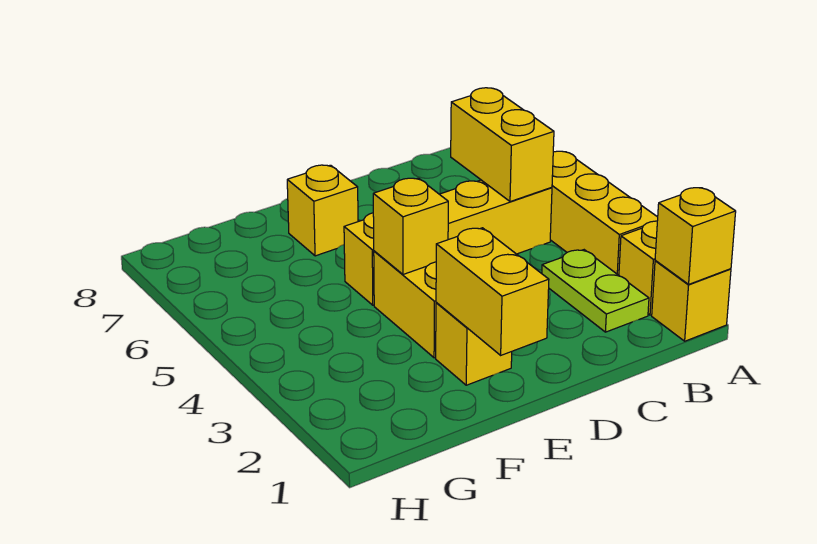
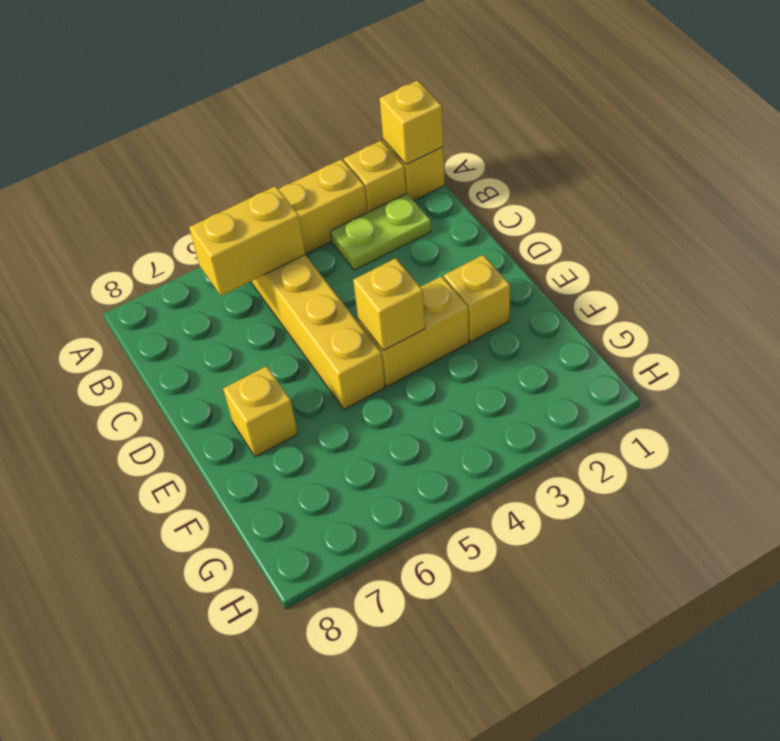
yellow brick E1:E2 level 2 -> none

